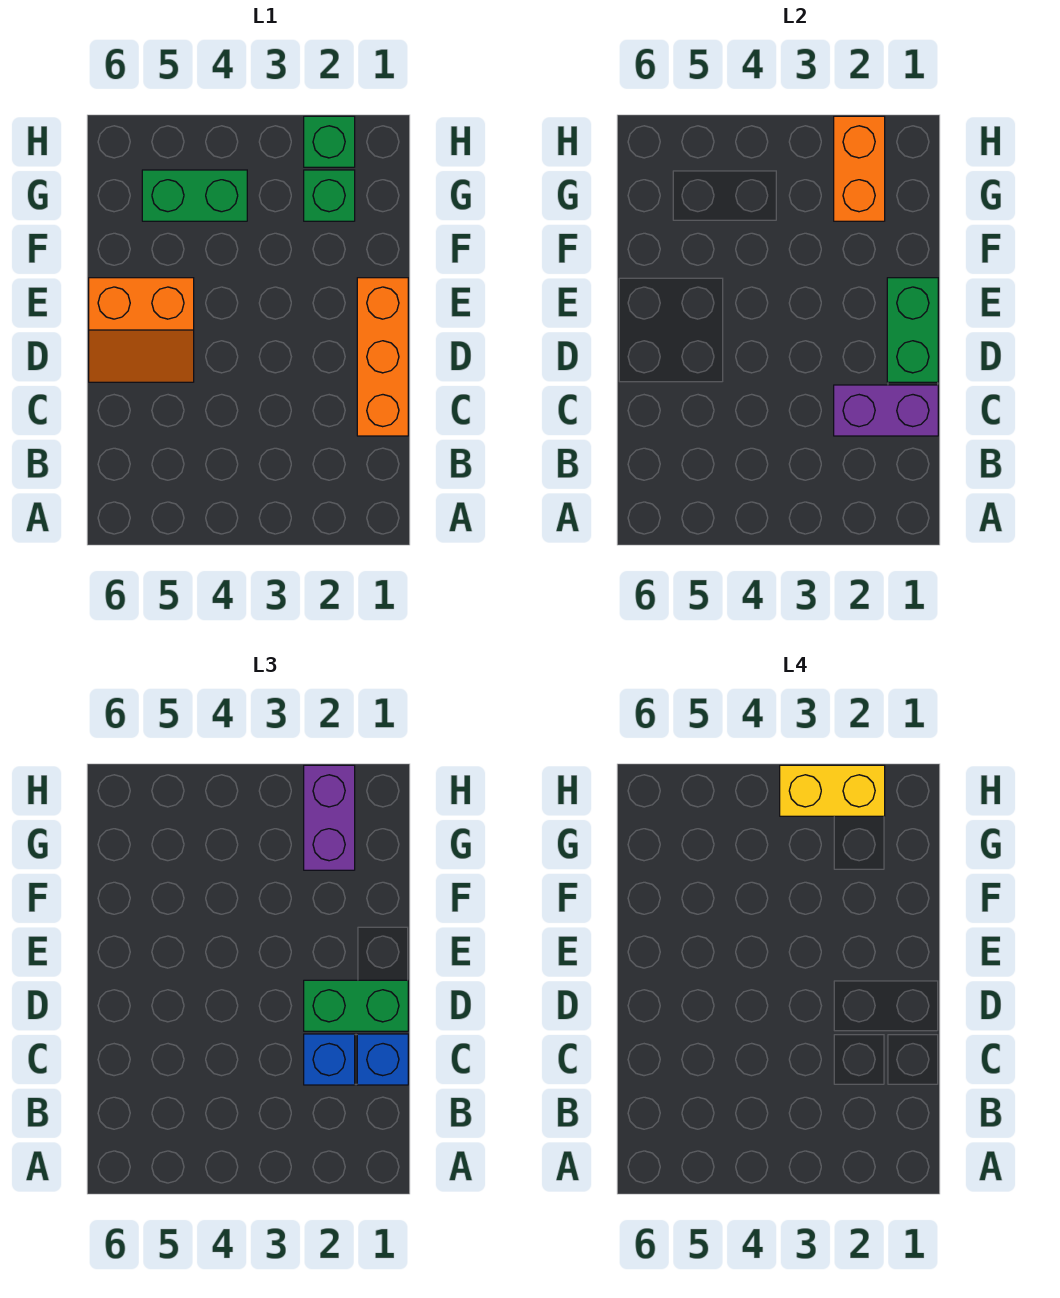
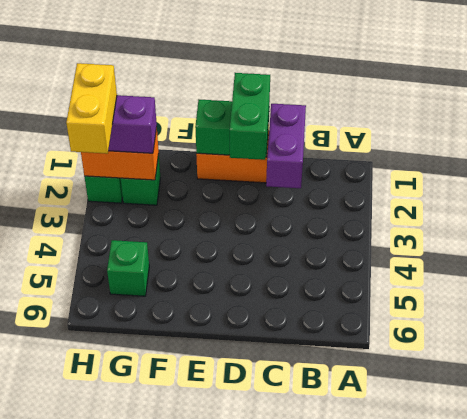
blue brick C1 level 3 -> none
blue brick C2 level 3 -> none
orange slope D5:E6 level 1 top E -> none
green brick G4:G5 level 1 -> green brick G5 level 1

